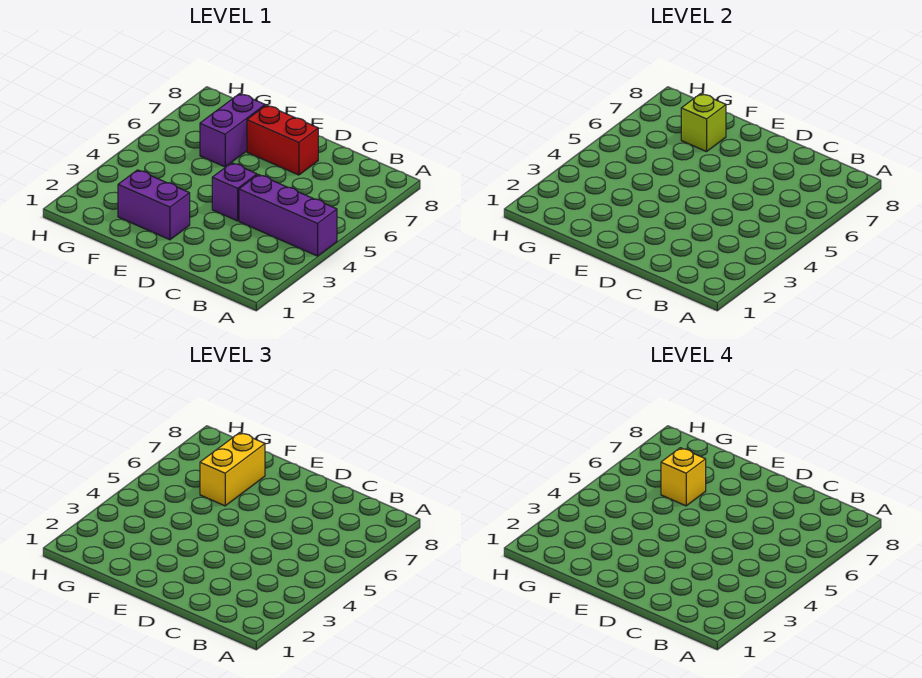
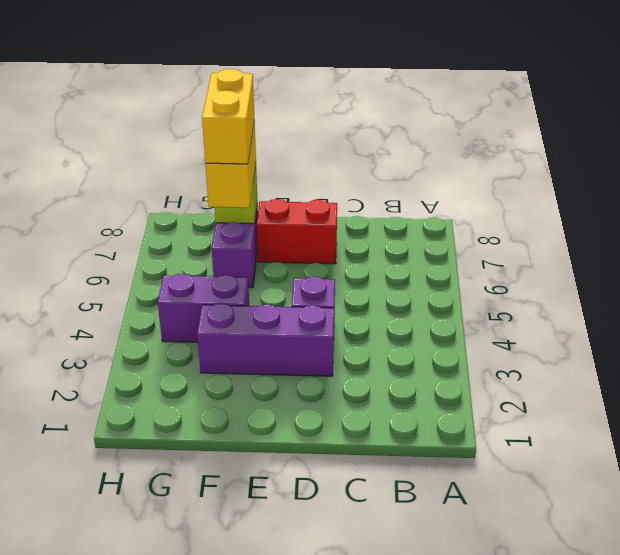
purple brick A4:C4 level 1 -> purple brick D3:F3 level 1
purple brick E2:F2 level 1 -> purple brick F4:G4 level 1
yellow brick F6 level 4 -> yellow brick F6:F7 level 4

